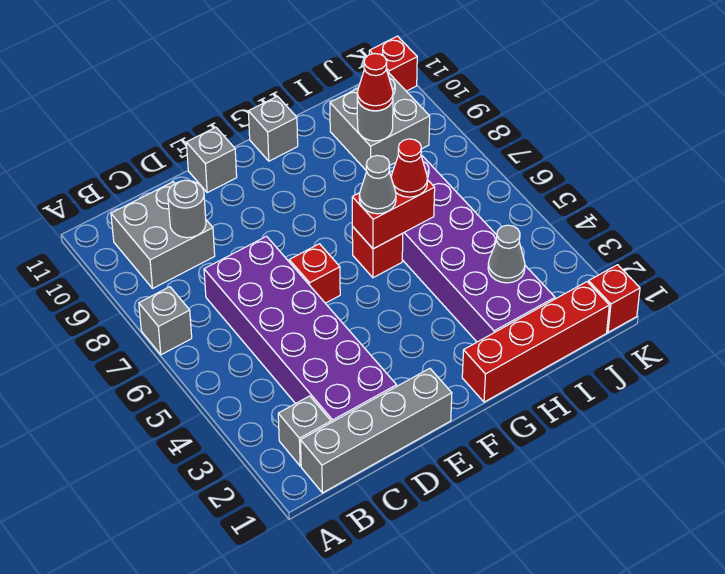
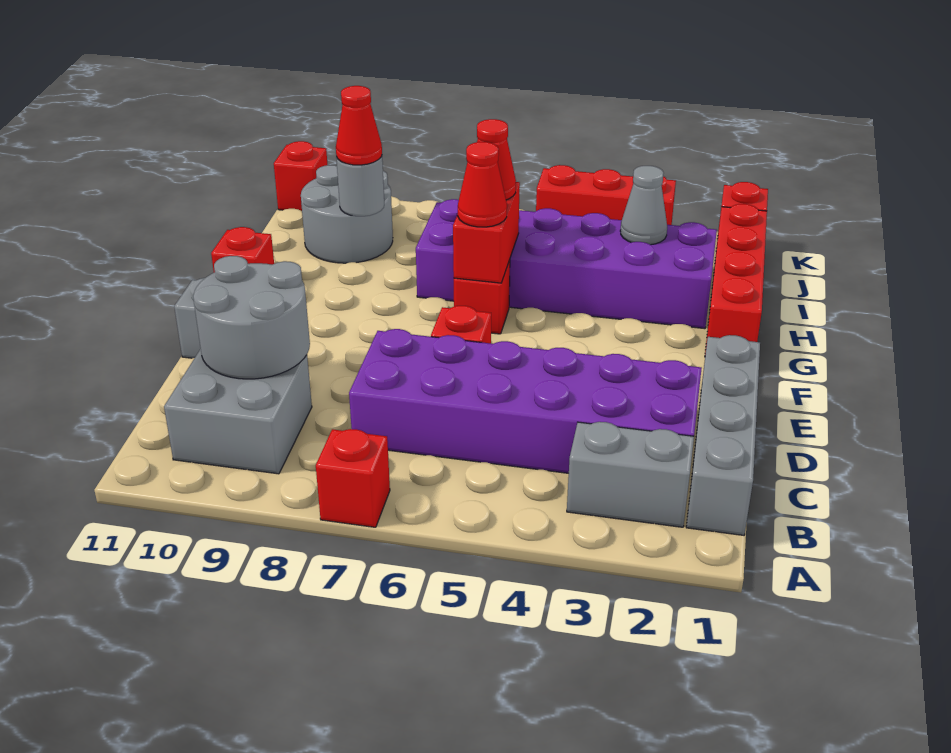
grey brick A7 level 1 -> red brick A7 level 1
grey brick B2 level 1 -> grey brick B2:B3 level 1
grey round brick C9 level 2 -> grey round brick C9:D10 level 2
grey cone G6 level 3 -> red cone G6 level 3
grey brick G11 level 1 -> red brick G11 level 1
grey brick I9:J10 level 1 -> grey round brick I9:J10 level 1
none -> red brick K3:K5 level 1

